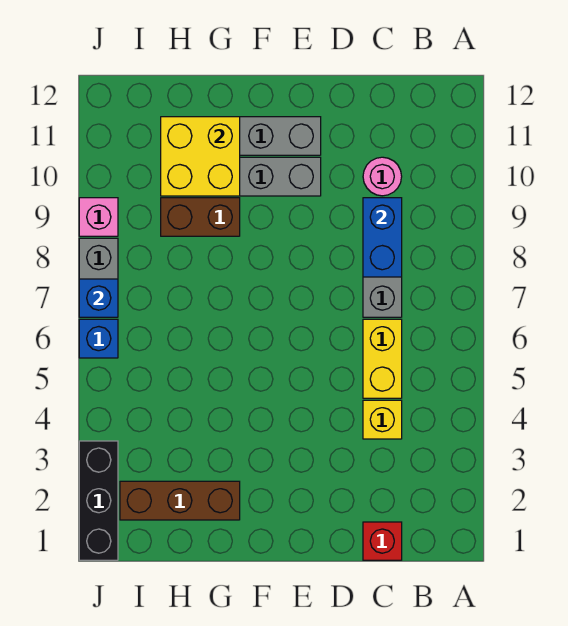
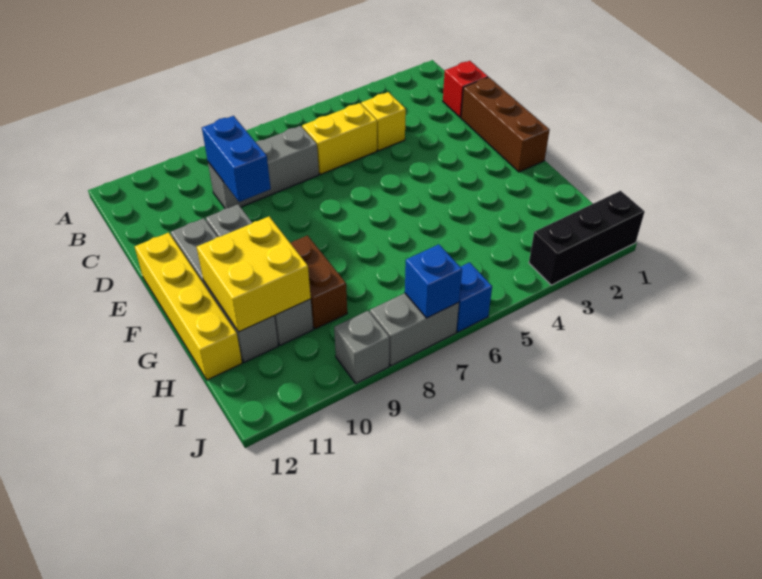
blue brick C8:C9 level 2 -> blue brick C9:D9 level 2
pink round brick C10 level 1 -> none
none -> yellow brick E12:H12 level 1
brown brick G2:I2 level 1 -> brown brick D1:F1 level 1
pink brick J9 level 1 -> grey brick J9 level 1

